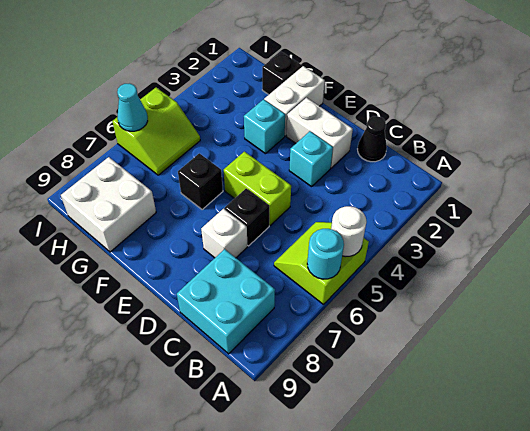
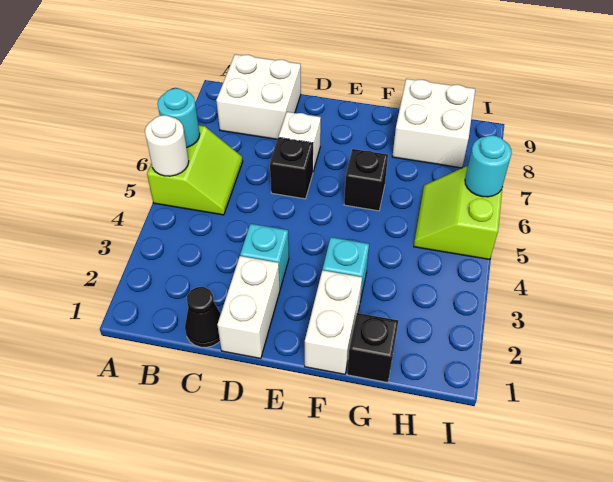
cyan brick B8:C9 level 1 -> white brick B8:C9 level 1
white brick D2:E2 level 1 -> white brick D1:D2 level 1
lime brick D5:E5 level 1 -> none
cyan cone I6 level 2 -> cyan round brick I6 level 2

